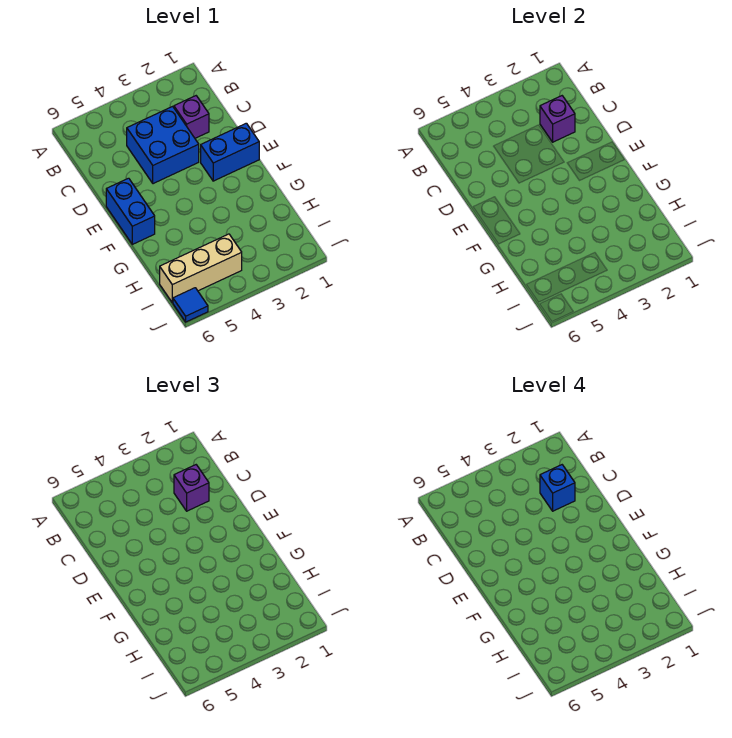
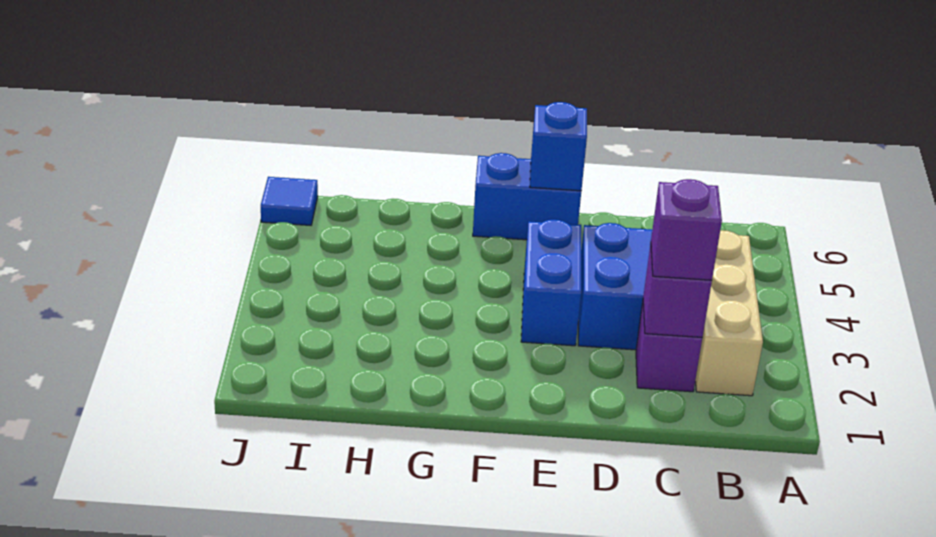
blue brick C2 level 4 -> blue brick E6 level 2
blue brick E1:E2 level 1 -> blue brick E3:E4 level 1
tan brick I4:I6 level 1 -> tan brick B2:B4 level 1

